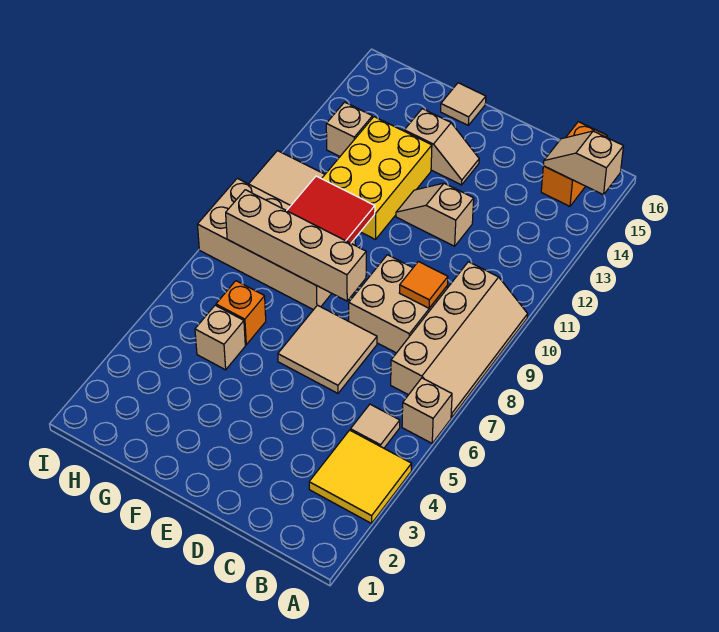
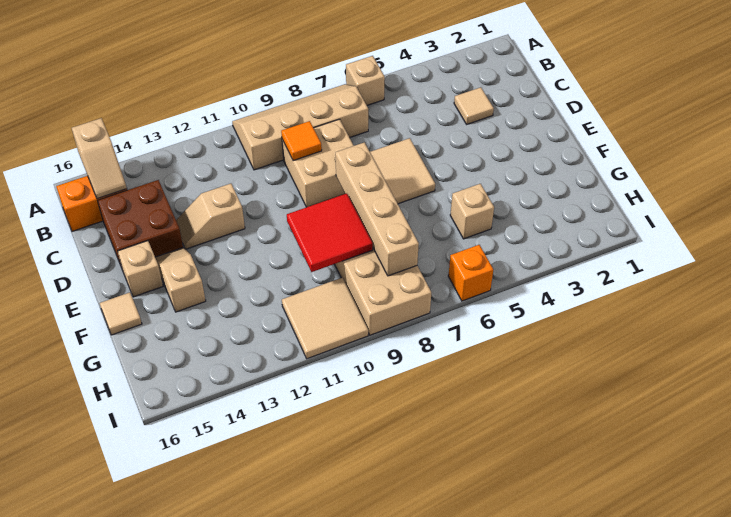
yellow tile A3:B4 level 1 -> none
tan tile B5 level 1 -> tan tile C3 level 1
none -> brown brick C14:D15 level 1
tan slope D12:E12 level 1 top D -> tan slope D12:D13 level 1 top 12
yellow brick F11:G13 level 1 -> none
orange brick G6 level 1 -> orange brick I6 level 1
tan brick H13 level 1 -> tan brick E15 level 1

